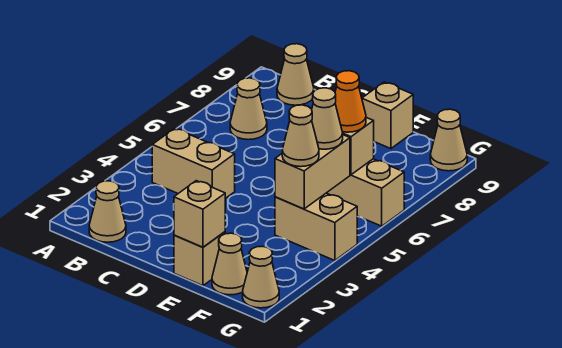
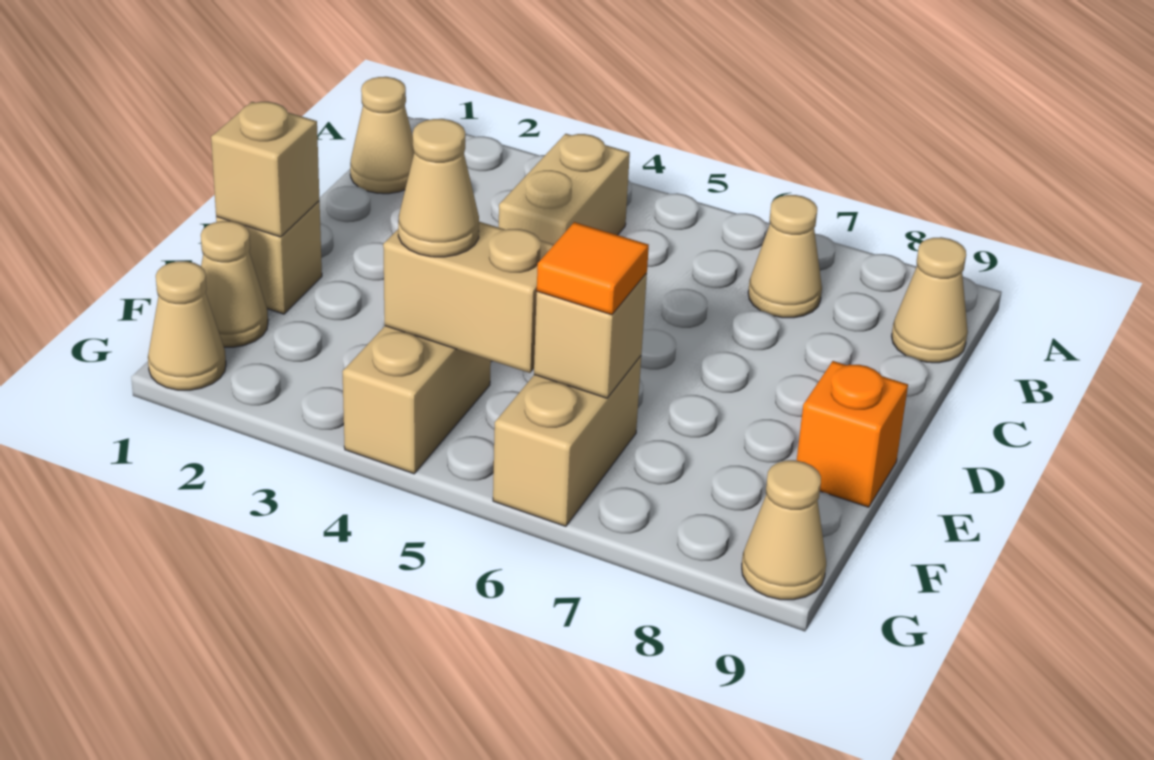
tan brick E9 level 1 -> orange brick E9 level 1
tan cone F5 level 3 -> none
orange cone F6 level 3 -> orange tile F6 level 3

